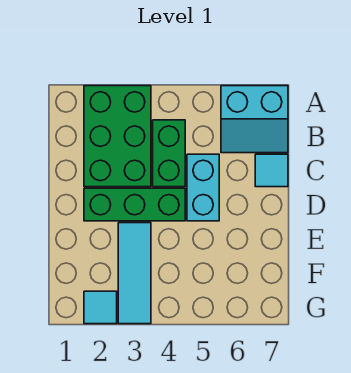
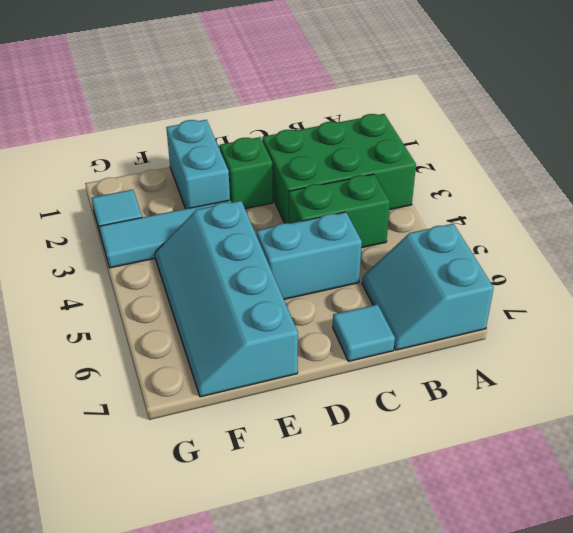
green brick D2:D4 level 1 -> green brick D2 level 1
none -> cyan brick E1:E2 level 1
none -> cyan slope E4:F7 level 1 top E

